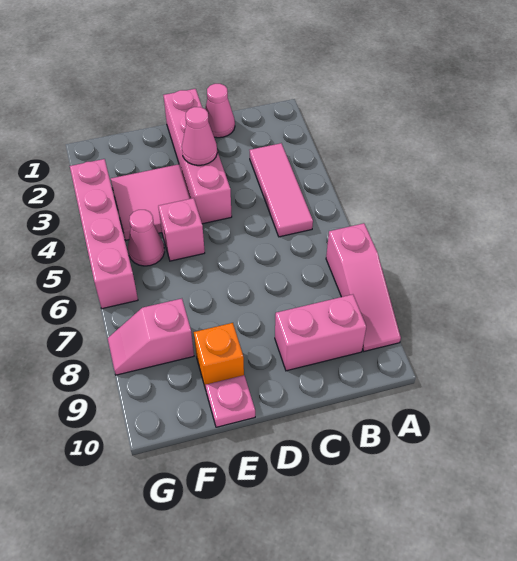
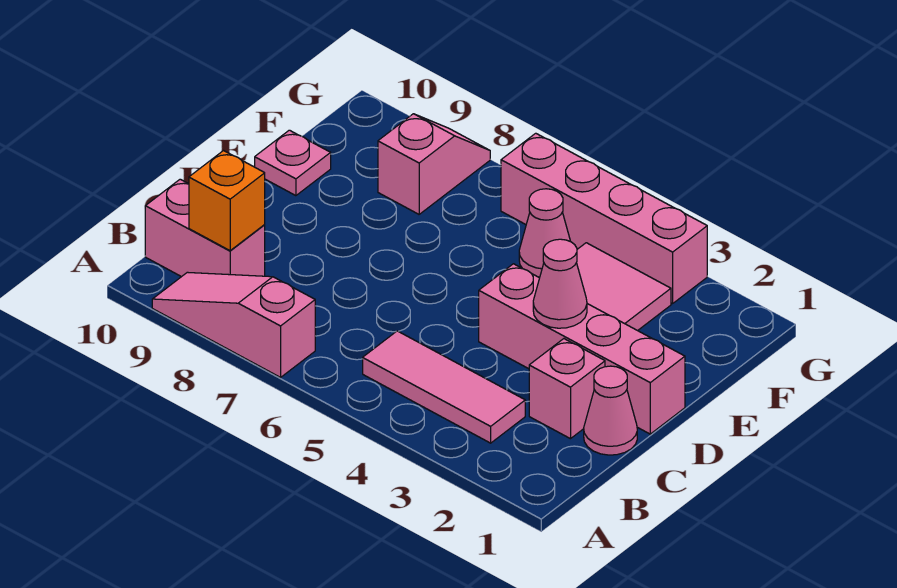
pink brick B9:C9 level 1 -> pink brick B9:B10 level 1
pink brick E5 level 1 -> pink brick C2 level 1
orange brick E9 level 1 -> orange brick B9 level 2

